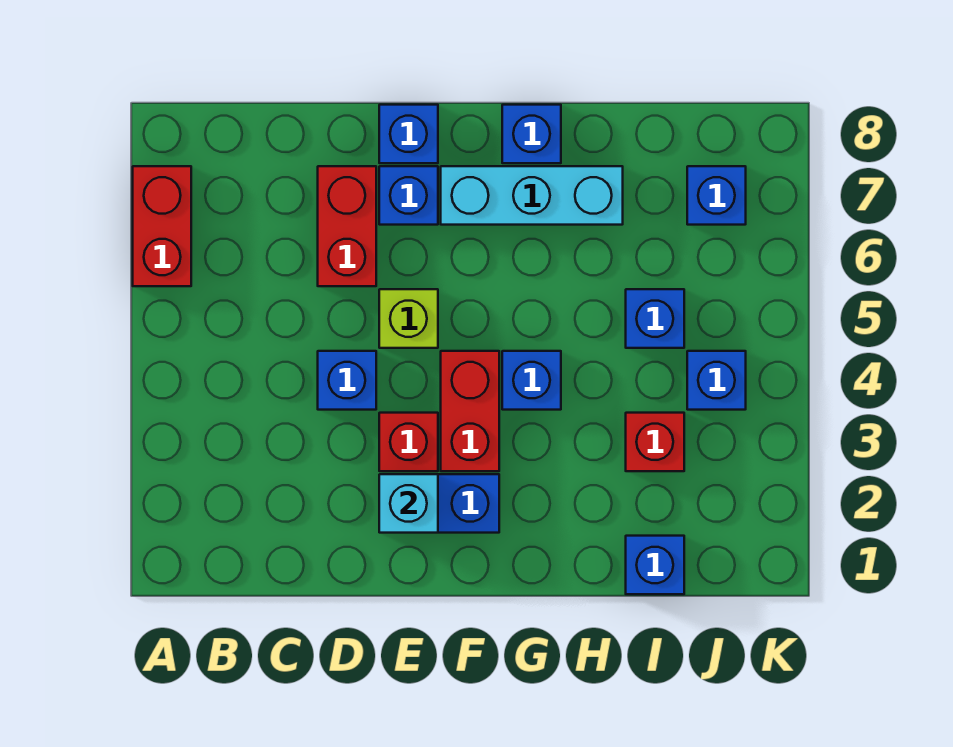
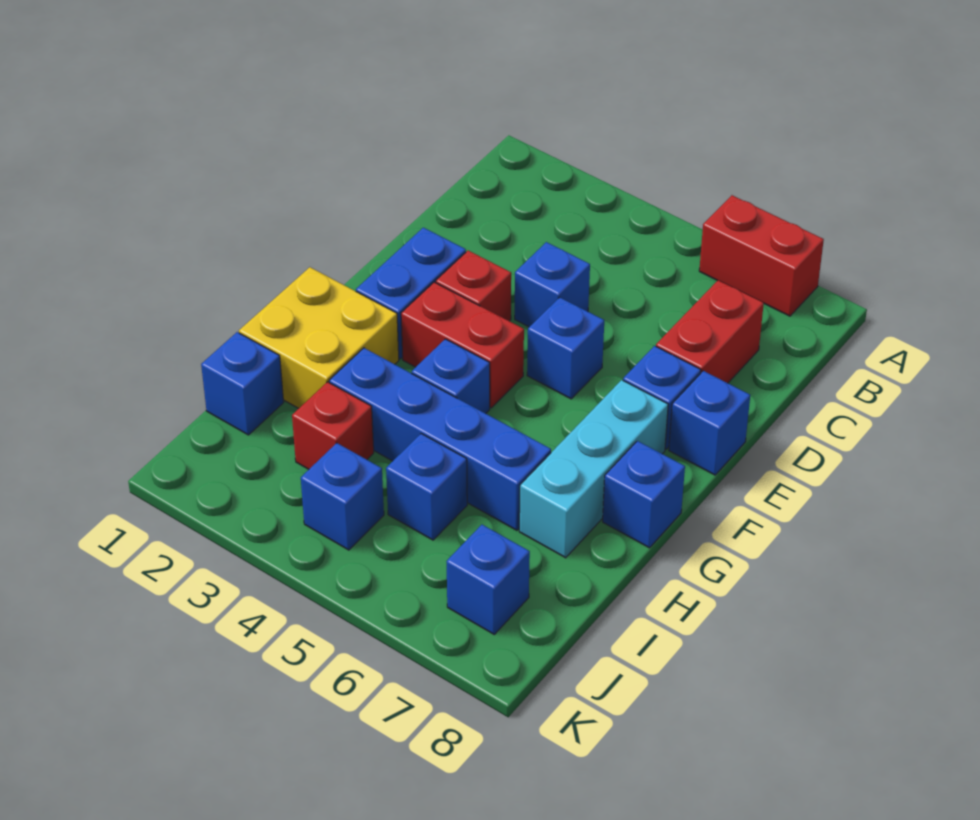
red brick D6:D7 level 1 -> red brick C7:D7 level 1
cyan brick E2 level 2 -> none
lime brick E5 level 1 -> blue brick E5 level 1
none -> yellow brick G1:H2 level 1
none -> blue brick H3:H6 level 1

